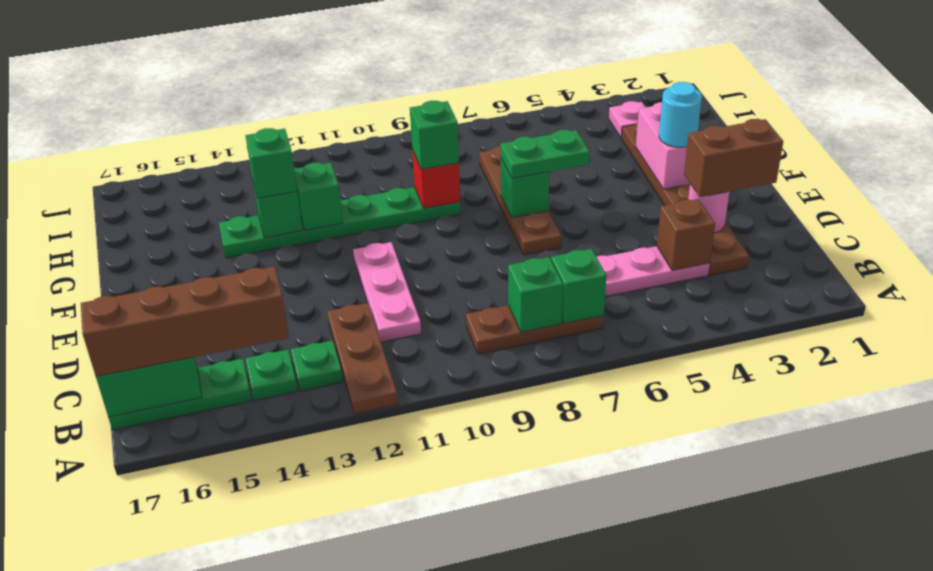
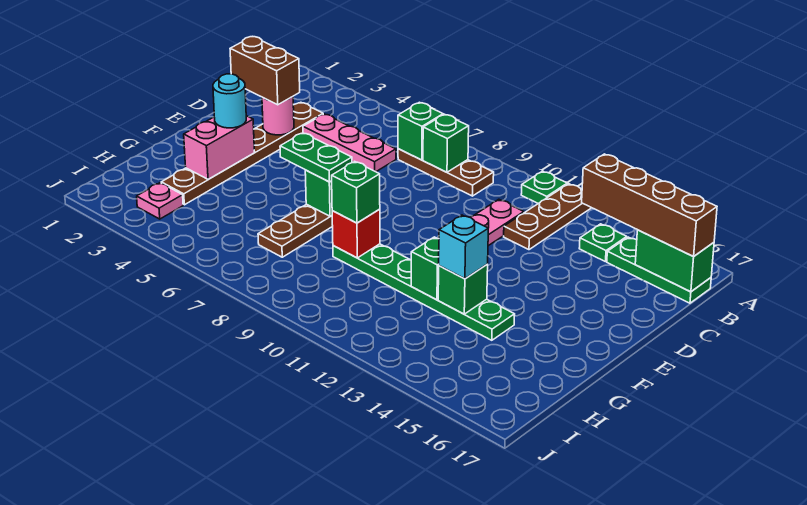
green plate B13 level 1 -> green plate A11 level 1
brown brick C4 level 2 -> none
green brick G13 level 3 -> cyan brick G13 level 3

